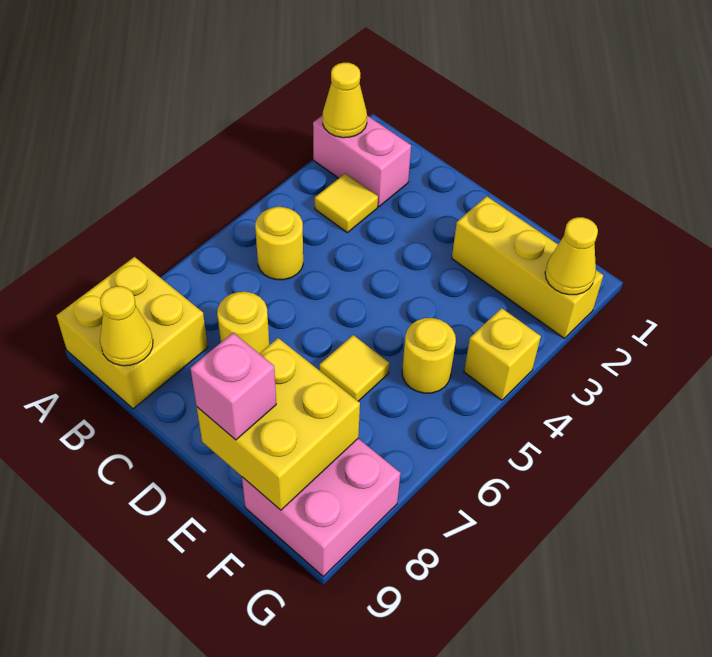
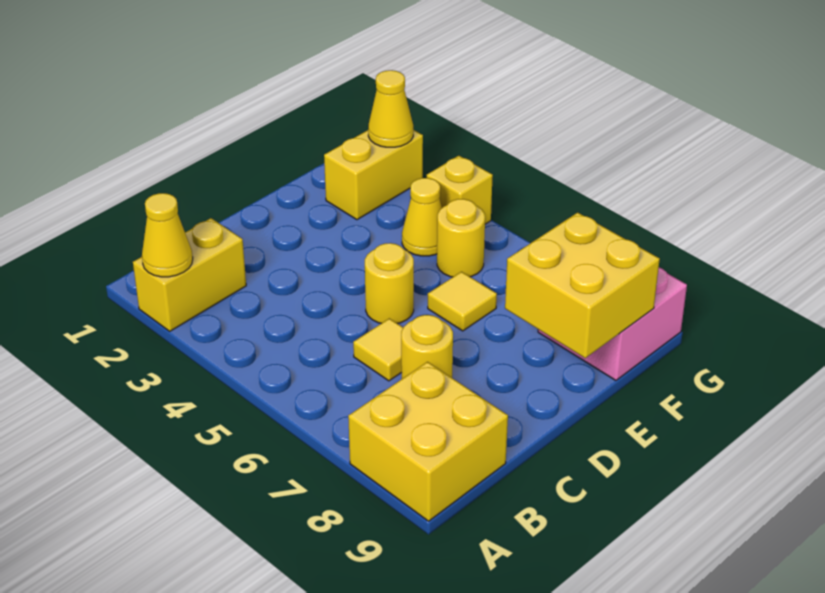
pink brick A2:B2 level 1 -> yellow brick A2:B2 level 1
yellow tile B3 level 1 -> yellow tile C6 level 1
yellow round brick B5 level 1 -> yellow round brick D5 level 1
yellow cone B9 level 2 -> yellow cone F4 level 1
yellow brick E2:G2 level 1 -> yellow brick F2:G2 level 1
pink brick E9 level 3 -> none

